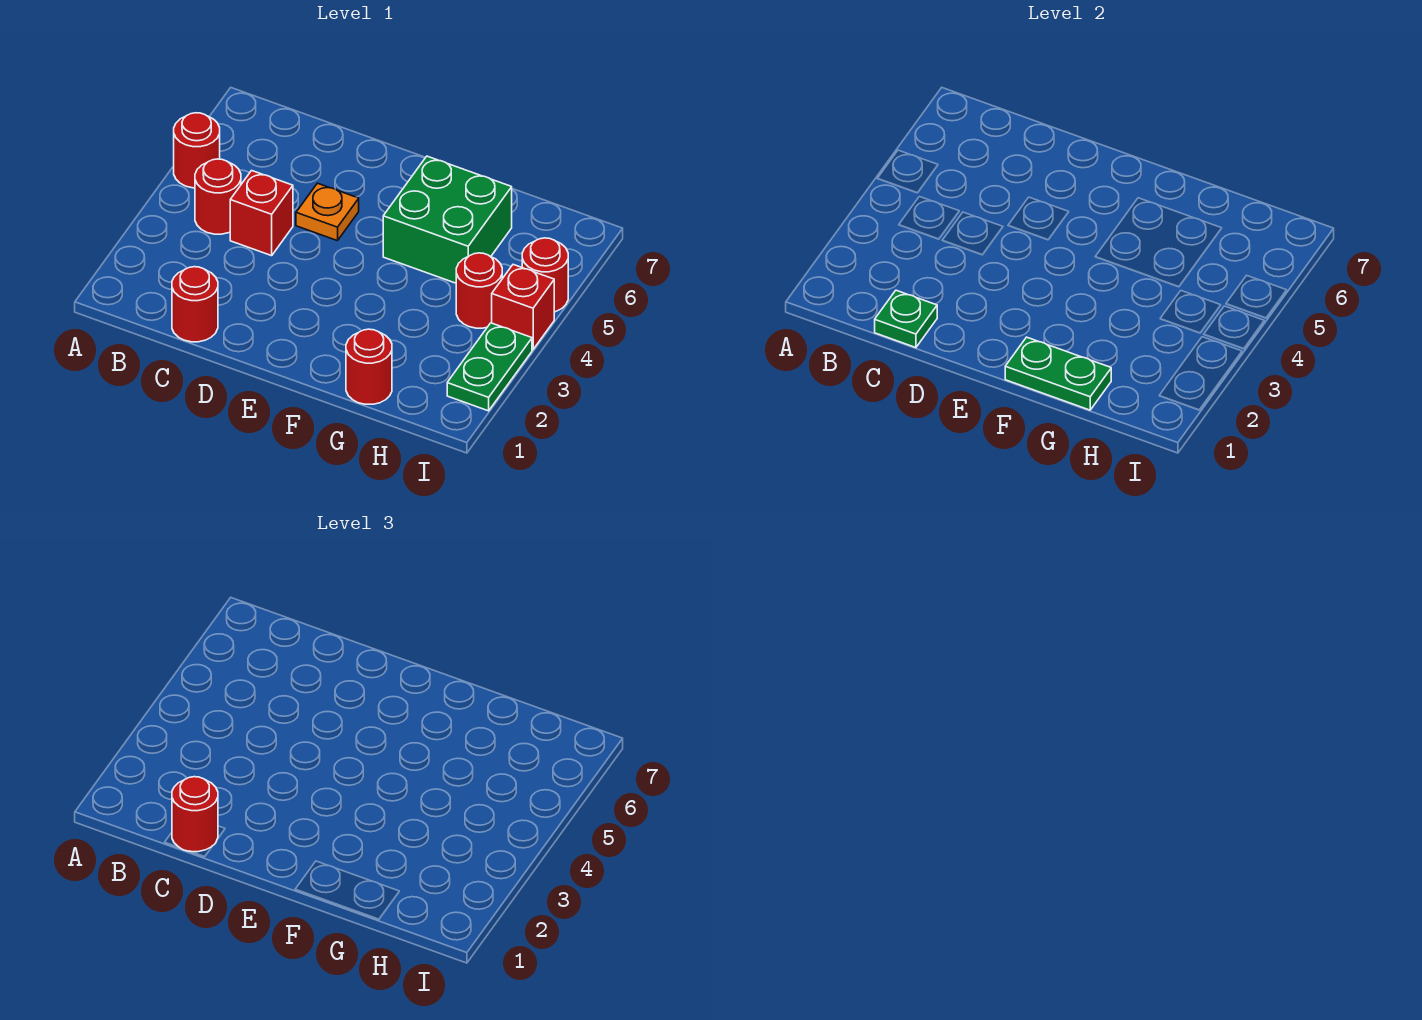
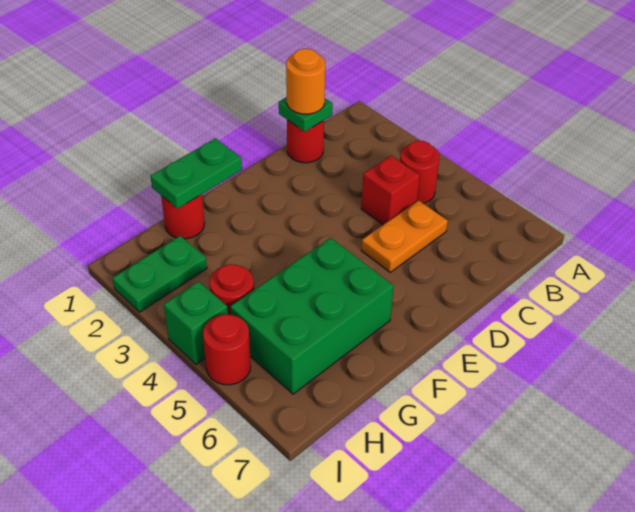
red round brick A5 level 1 -> none
red round brick C1 level 3 -> orange round brick C1 level 3
orange plate D5 level 1 -> orange plate C5:D5 level 1
green brick F5:G6 level 1 -> green brick F5:H6 level 1
green plate I2:I3 level 1 -> green plate H2:I2 level 1
red brick I4 level 1 -> green brick I4 level 1

